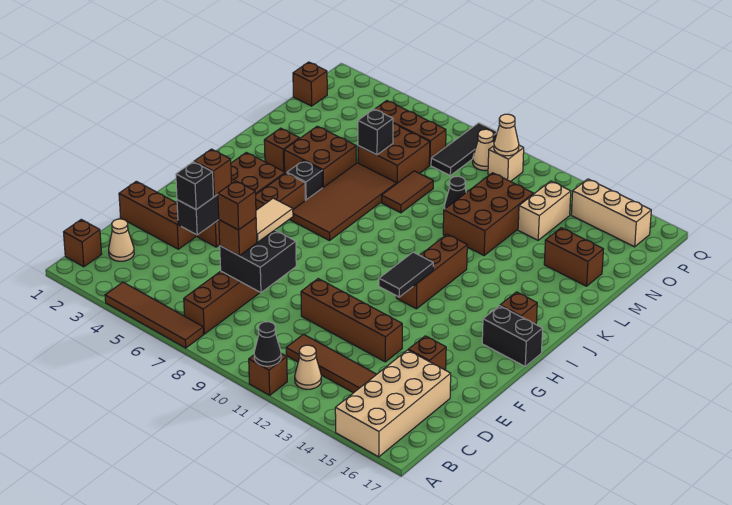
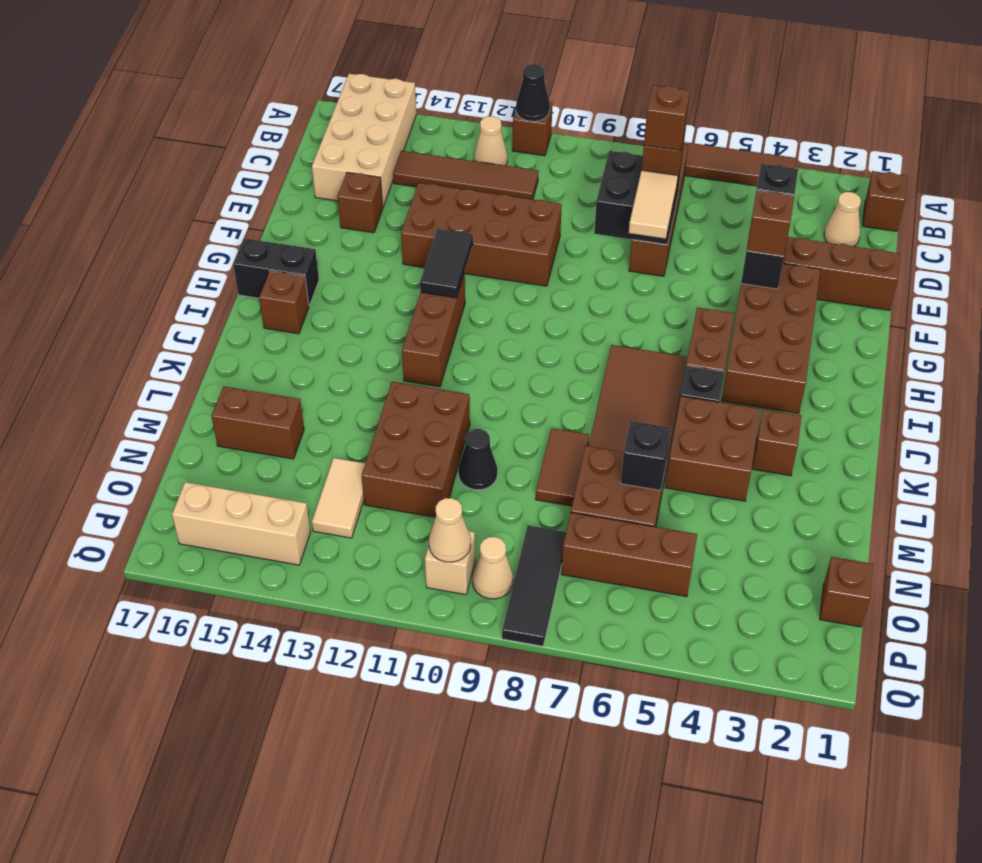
brown brick E10:E13 level 1 -> brown brick E10:F13 level 1
tan brick N13:O13 level 1 -> tan tile N13:O13 level 1

